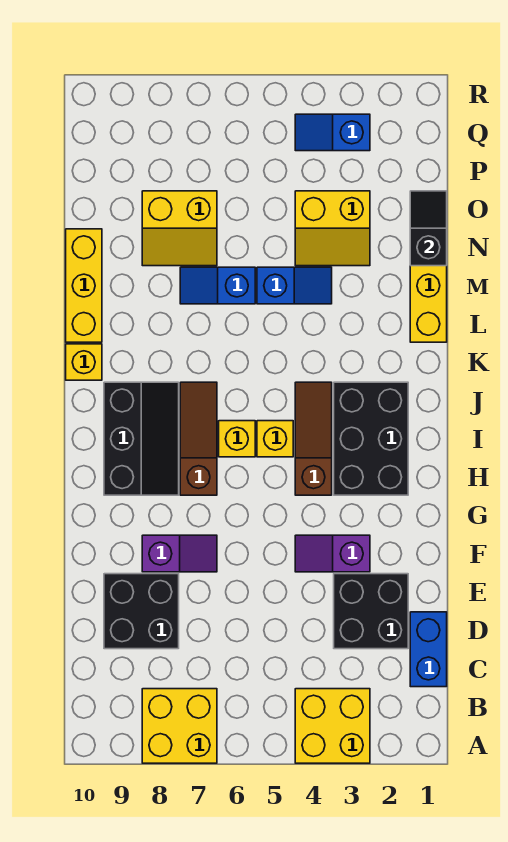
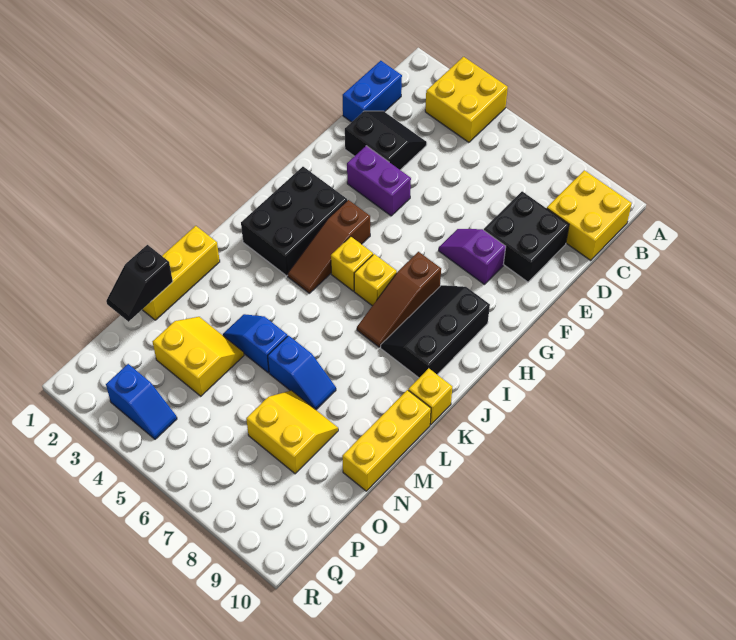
yellow brick A7:B8 level 1 -> yellow brick B9:C10 level 1
black brick D2:E3 level 1 -> black slope D2:E3 level 1 top E
purple slope F3:F4 level 1 top 3 -> purple brick F3:F4 level 1

